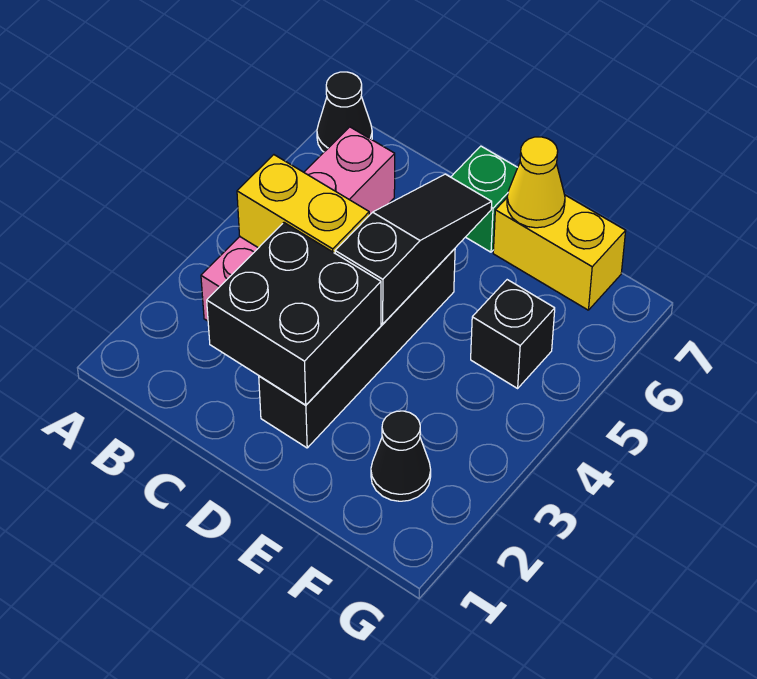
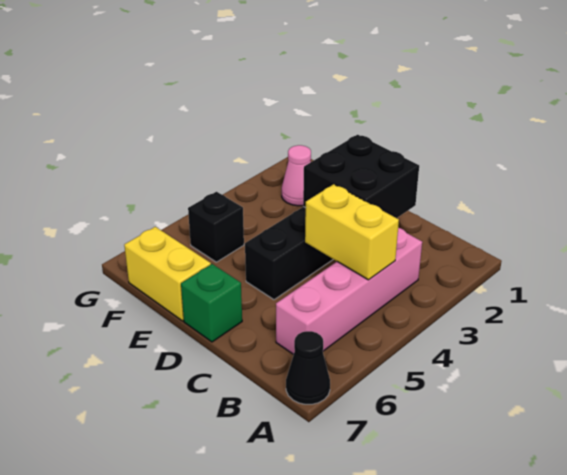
black slope D4:D6 level 2 top 4 -> none
yellow cone E7 level 2 -> none
black cone F2 level 1 -> pink cone F2 level 1

